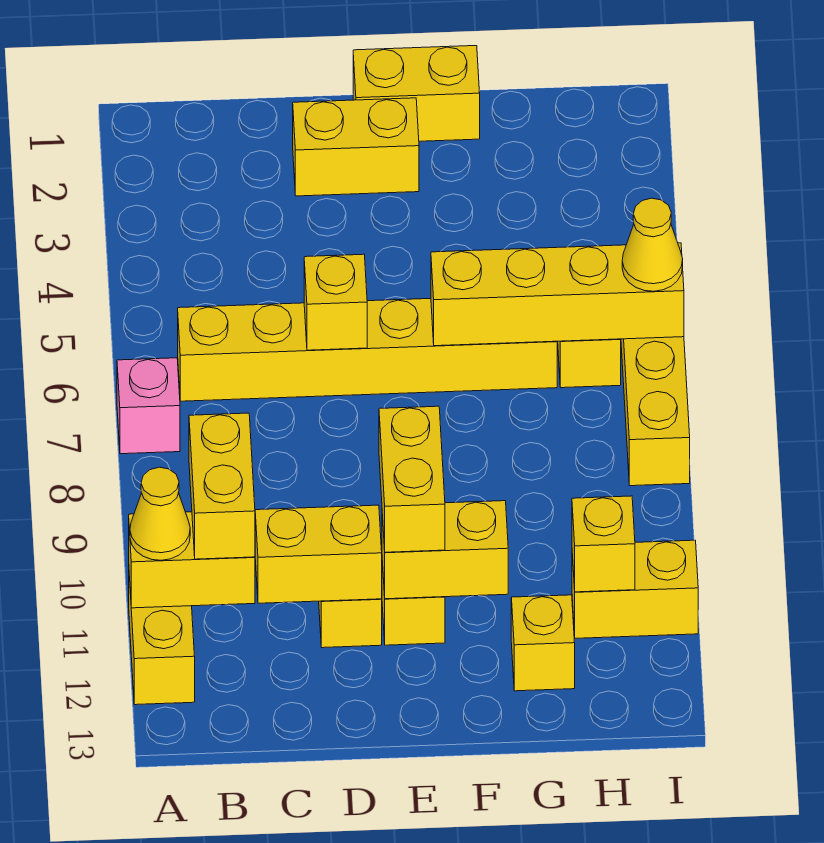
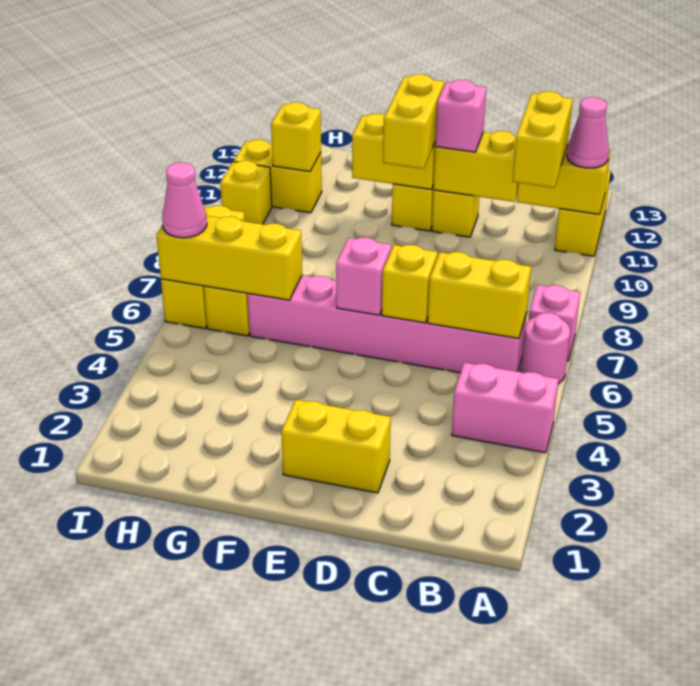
none -> pink brick A4:B4 level 1
none -> pink round brick A6 level 1
yellow cone A11 level 3 -> pink cone A11 level 3
yellow brick B6:G6 level 1 -> pink brick B6:G6 level 1
none -> pink brick D11 level 3
yellow brick E1:F1 level 1 -> yellow brick B6:C6 level 2
none -> pink brick E6 level 2
yellow brick F6:I6 level 2 -> yellow brick G6:I6 level 2
yellow brick G12 level 1 -> yellow brick I10 level 1
yellow cone I6 level 3 -> pink cone I6 level 3

